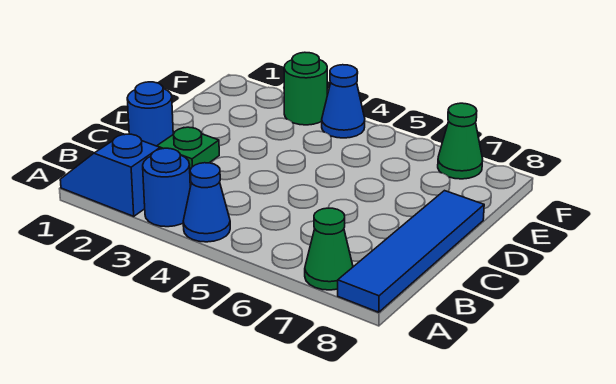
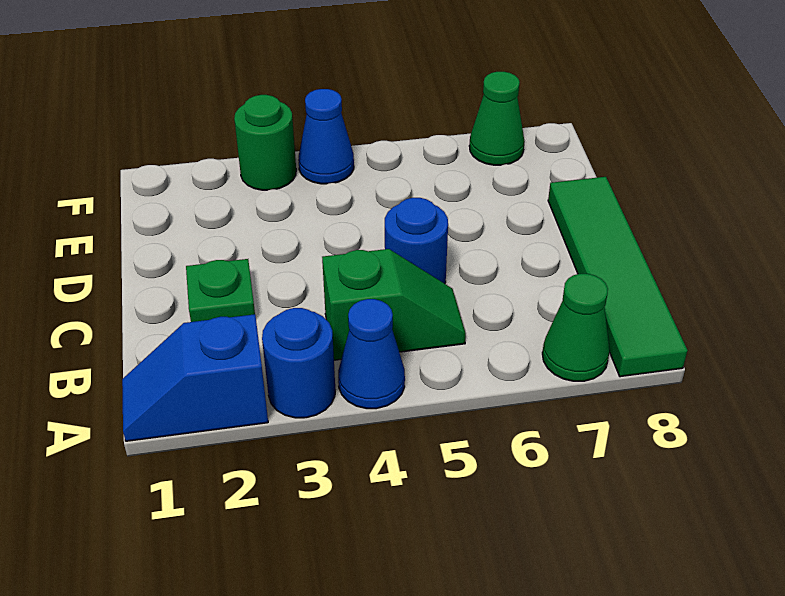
blue tile A8:D8 level 1 -> green tile A8:D8 level 1
none -> green slope B4:B5 level 1 top 4
blue round brick C1 level 1 -> blue round brick C5 level 1

